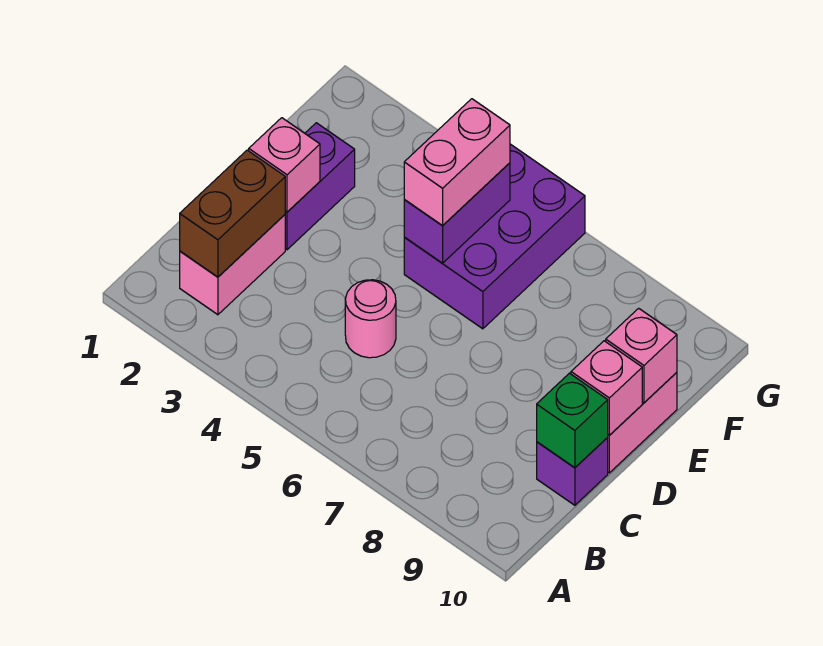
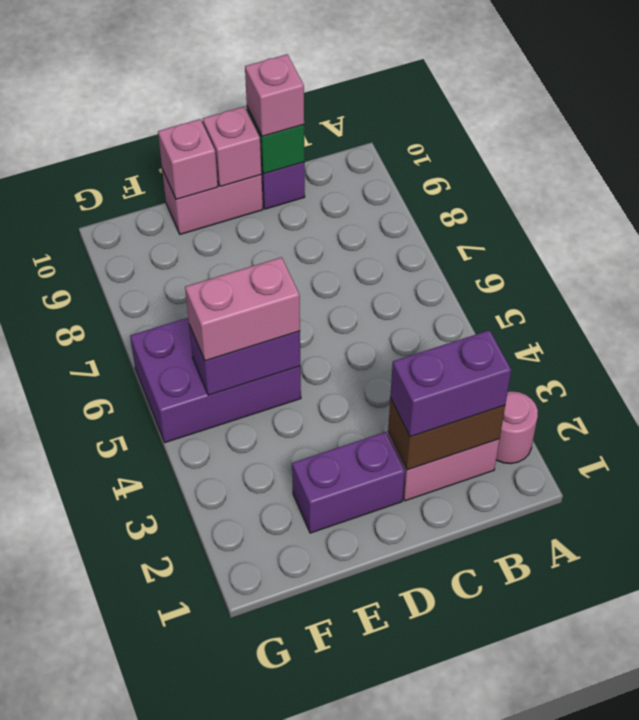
none -> purple brick B2:C2 level 3
pink round brick C5 level 1 -> pink round brick A2 level 1
pink brick D2 level 2 -> pink brick C10 level 3

